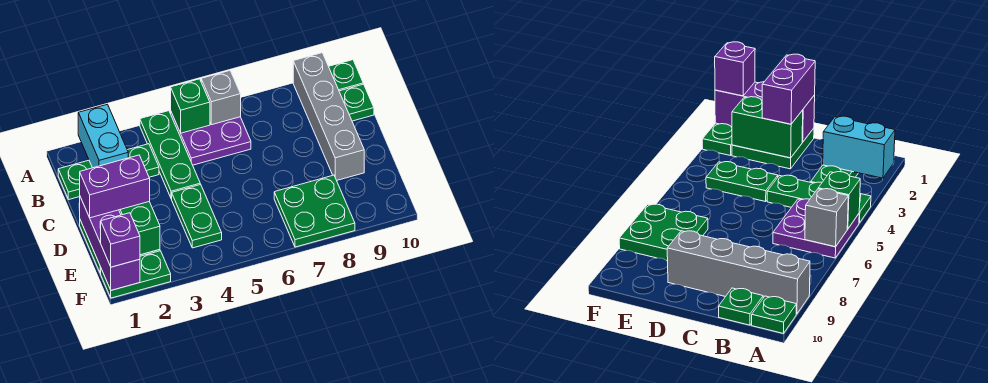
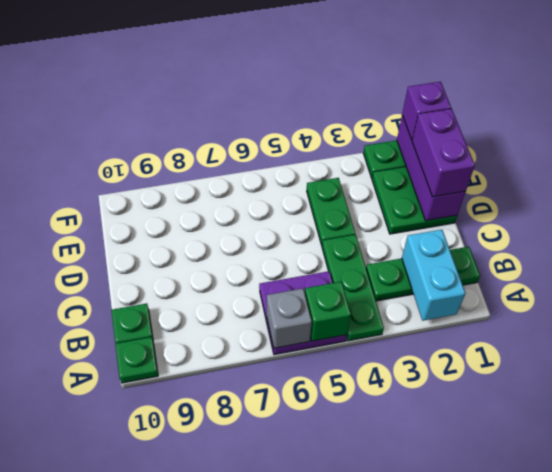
grey brick A9:D9 level 1 -> none
purple brick D1:D2 level 3 -> purple brick D1:E1 level 3
green brick D2:E2 level 2 -> none
green plate E7:F8 level 1 -> none

